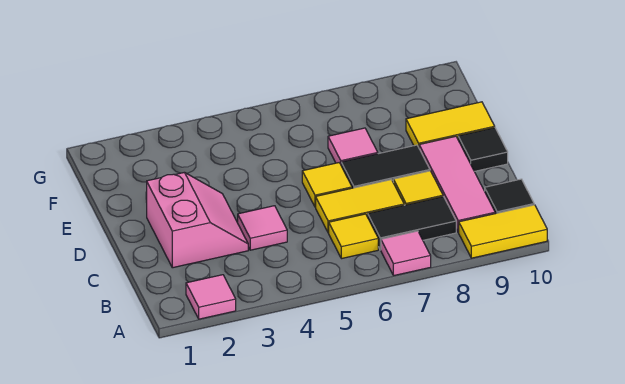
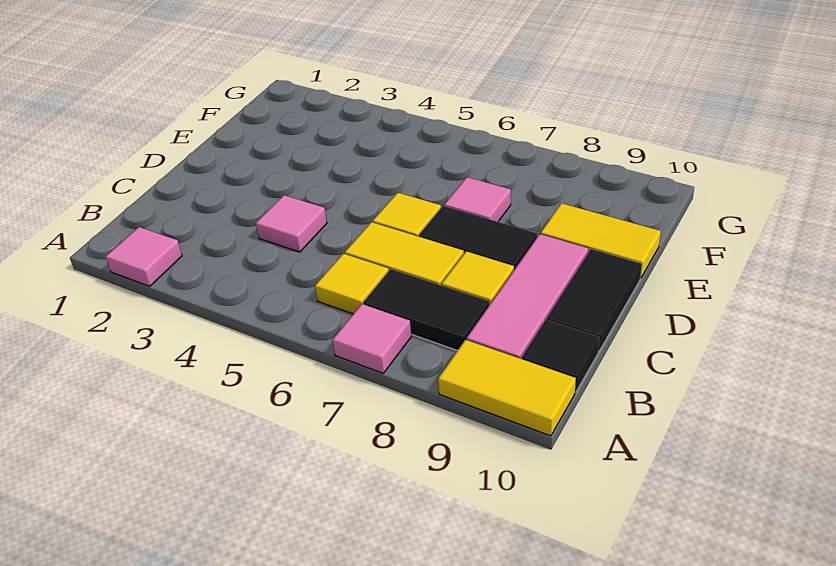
pink slope C2:D3 level 1 top 2 -> none
black tile D10 level 1 -> black tile C10:D10 level 1

